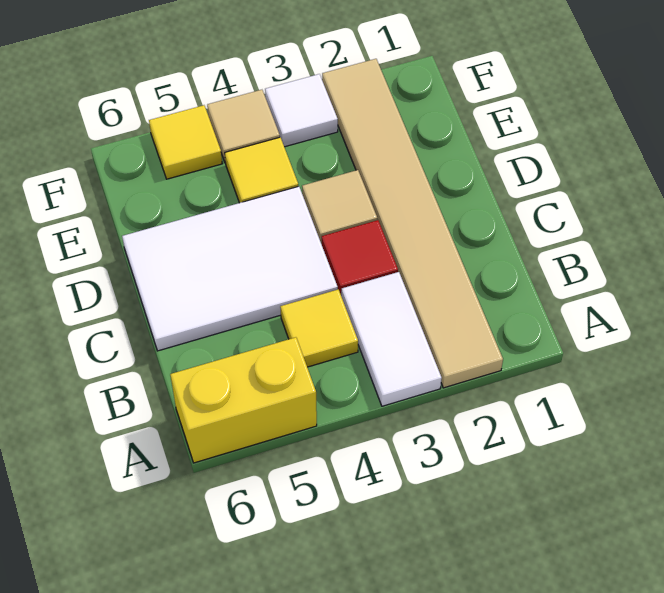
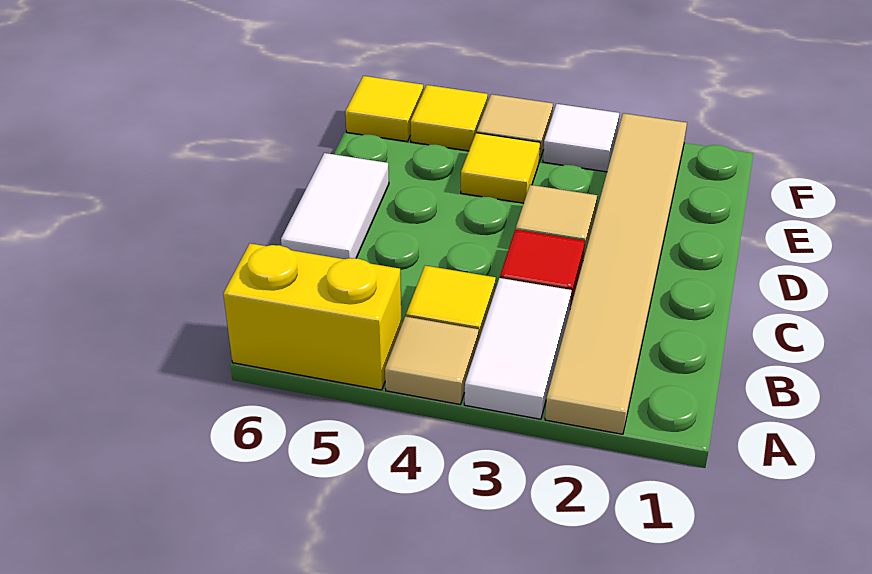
none -> tan tile A4 level 1
white tile C4:D6 level 1 -> white tile C6:D6 level 1
none -> yellow tile F6 level 1

